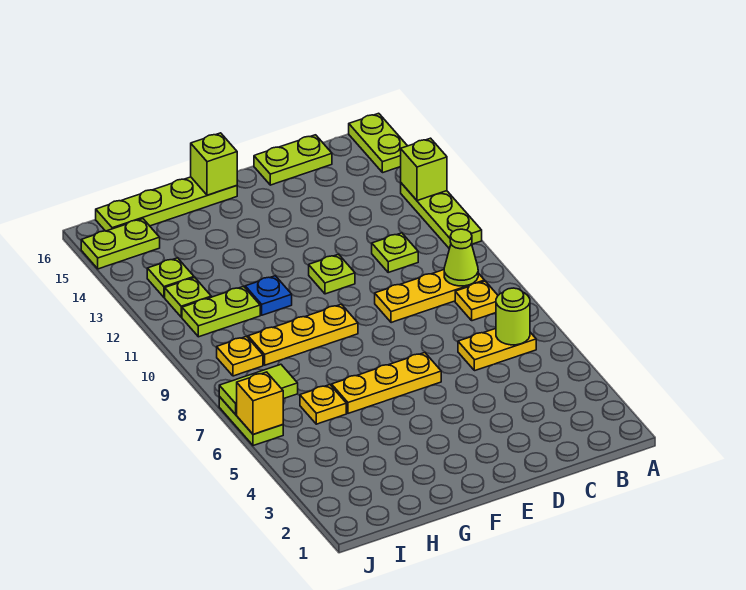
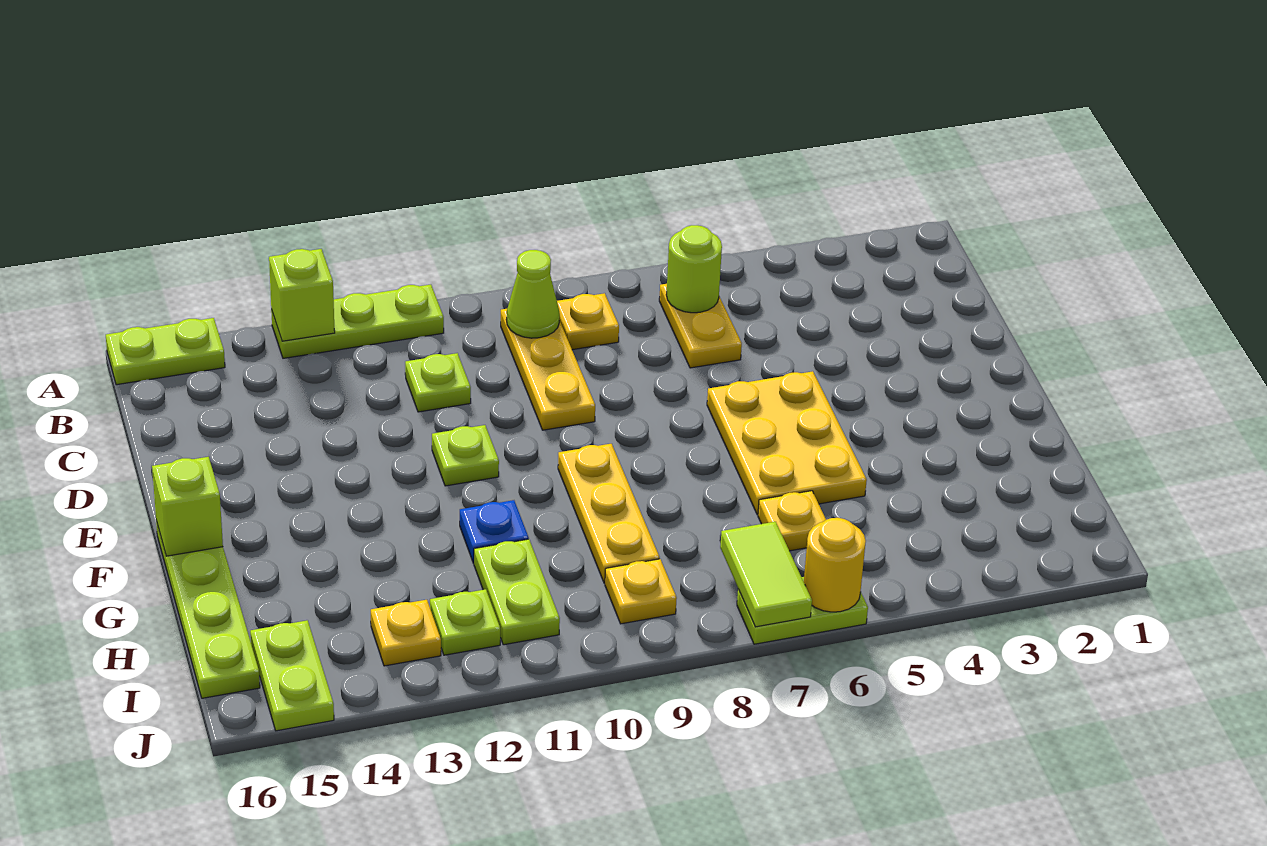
lime plate C16:D16 level 1 -> none
yellow plate E6:G6 level 1 -> yellow plate E5:G6 level 1
lime plate I13 level 1 -> yellow plate I13 level 1
yellow brick J6 level 2 -> yellow round brick J6 level 2

